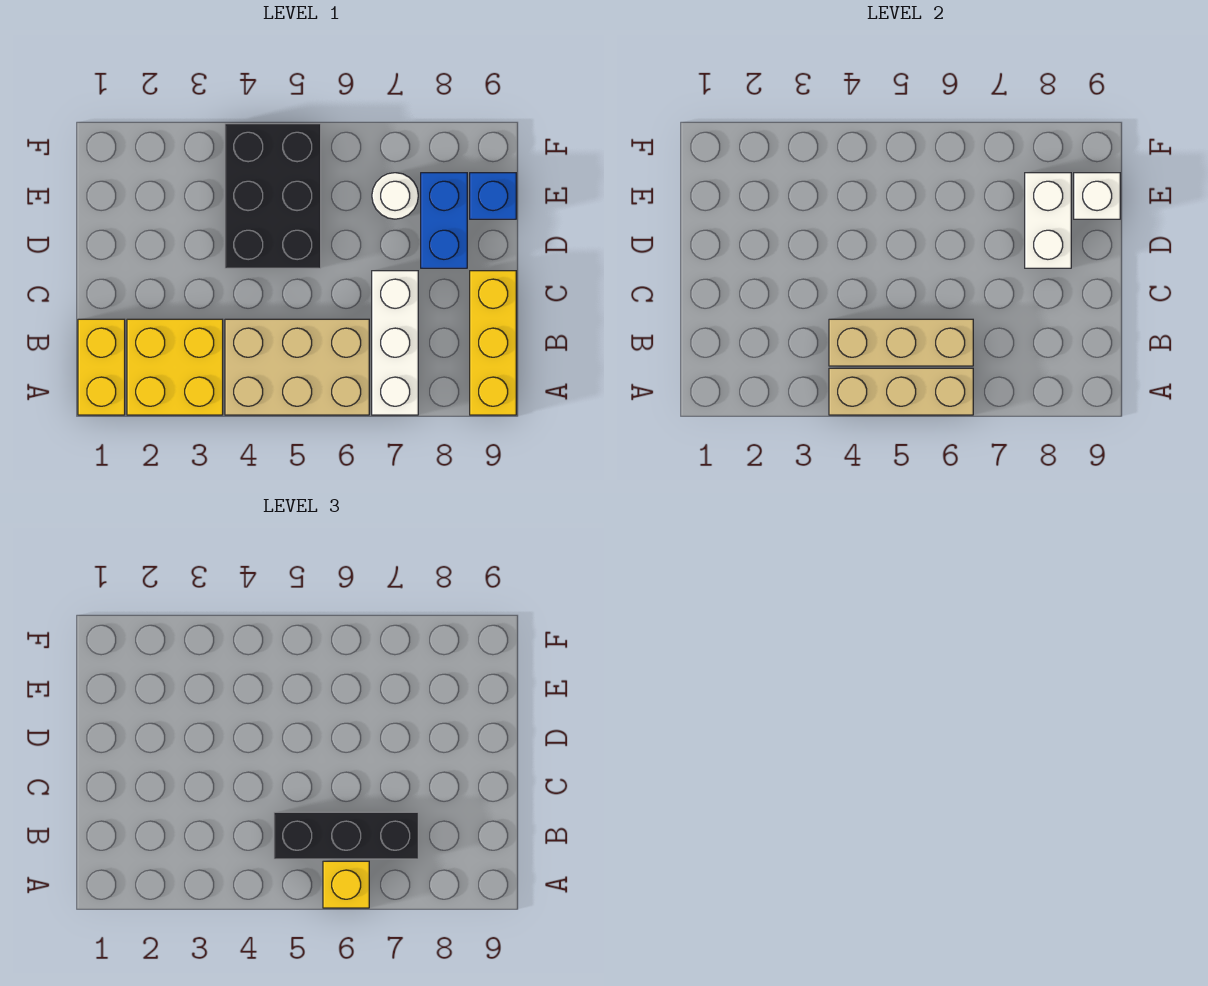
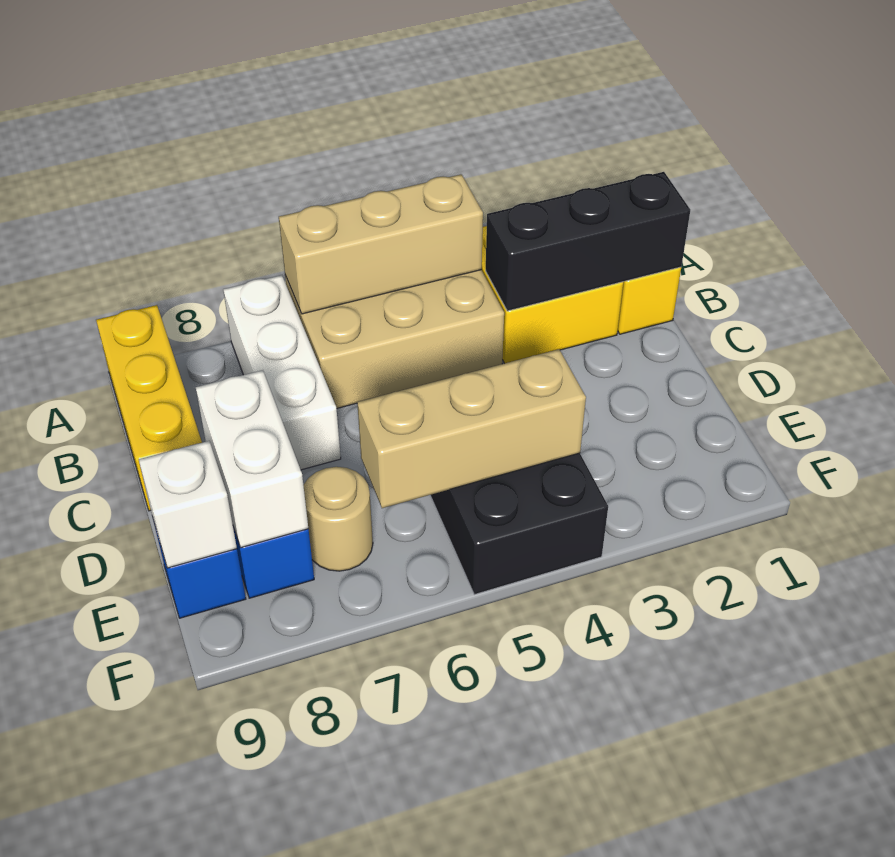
yellow brick A6 level 3 -> none
tan brick B4:B6 level 2 -> tan brick E4:E6 level 2
black brick B5:B7 level 3 -> black brick B1:B3 level 2
white round brick E7 level 1 -> tan round brick E7 level 1

